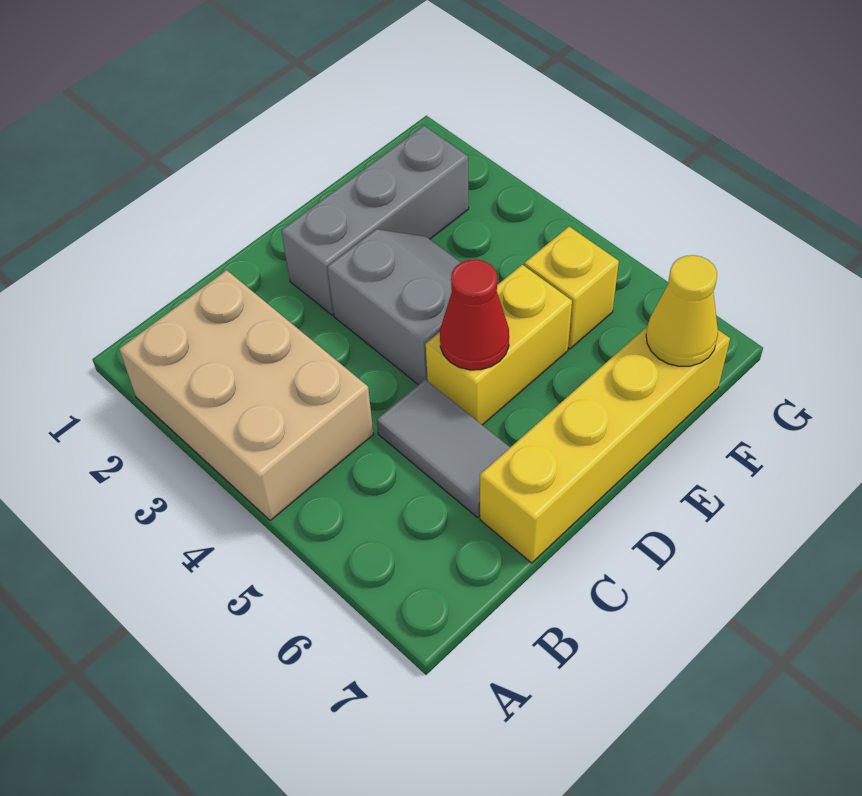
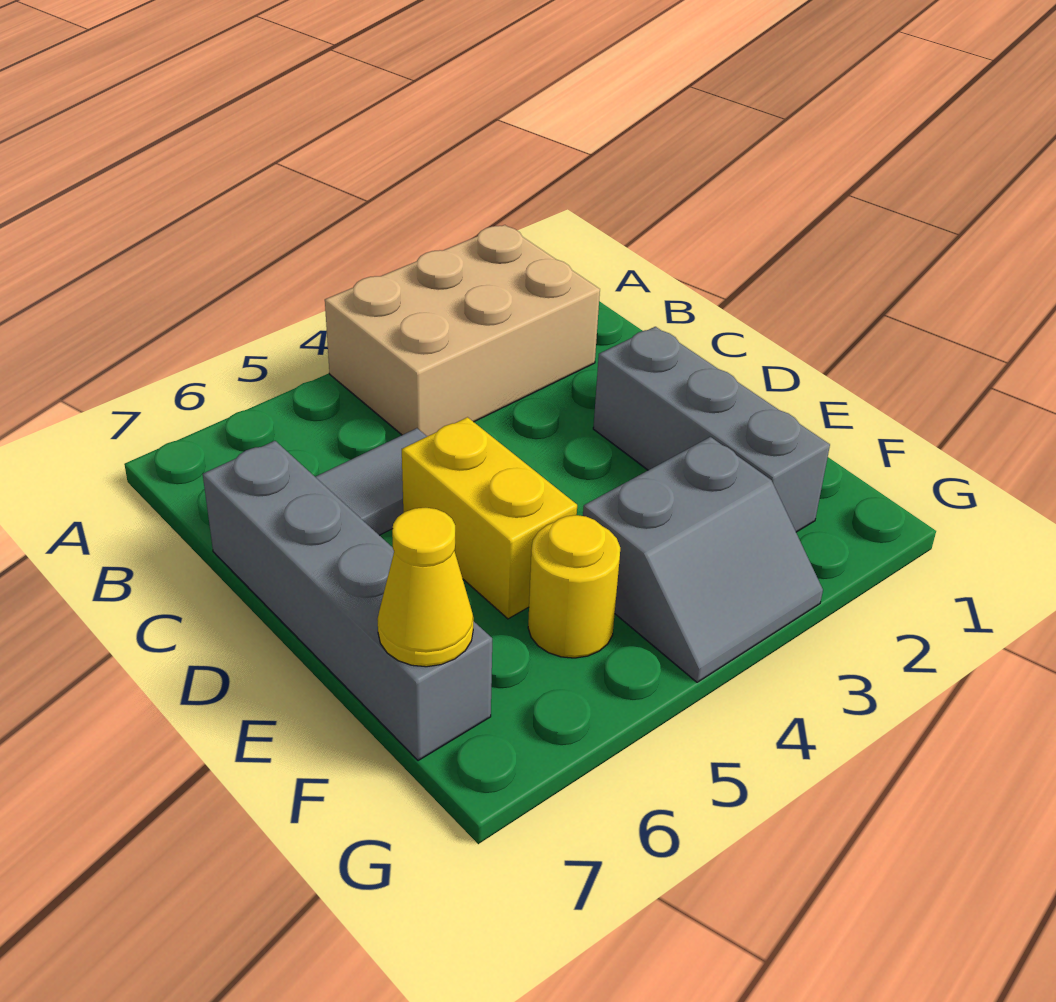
yellow brick C7:F7 level 1 -> grey brick C7:F7 level 1
grey slope D3:E4 level 1 top D -> grey slope F3:G4 level 1 top F
red cone D5 level 2 -> none
yellow brick F5 level 1 -> yellow round brick F5 level 1

